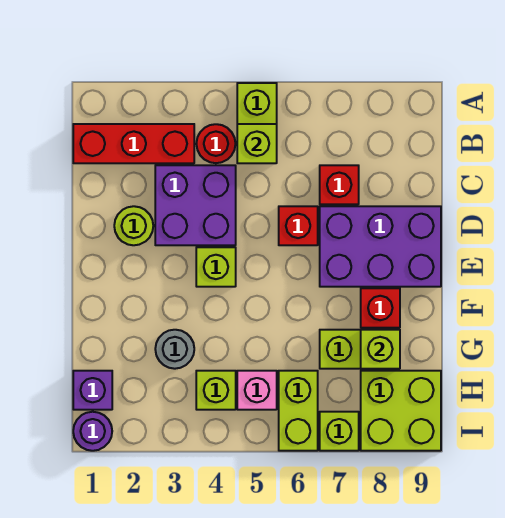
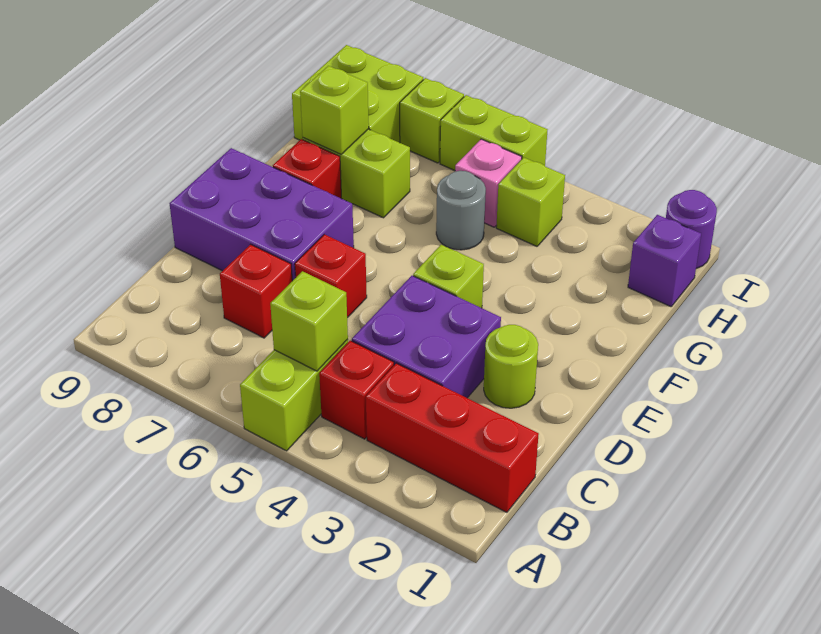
red round brick B4 level 1 -> red brick B4 level 1
grey round brick G3 level 1 -> grey round brick G5 level 1
lime brick H6:I6 level 1 -> lime brick I5:I6 level 1

